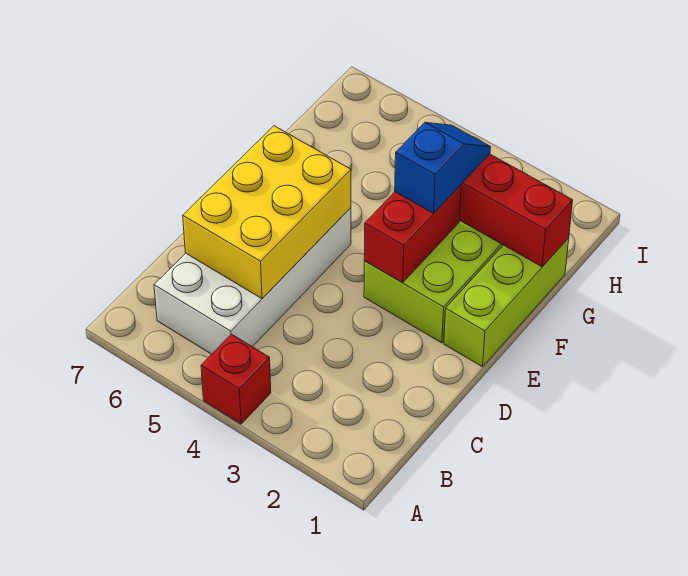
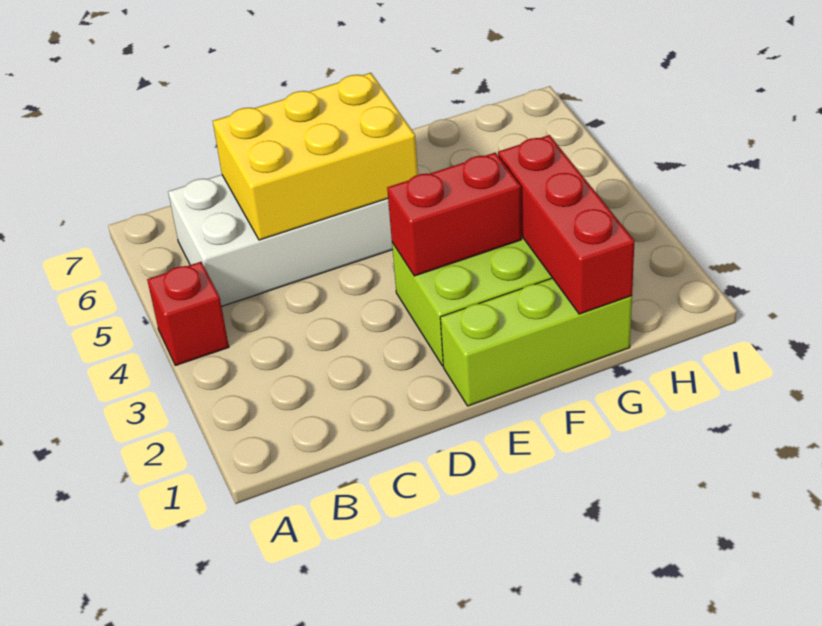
blue slope F3:G3 level 3 top F -> none

